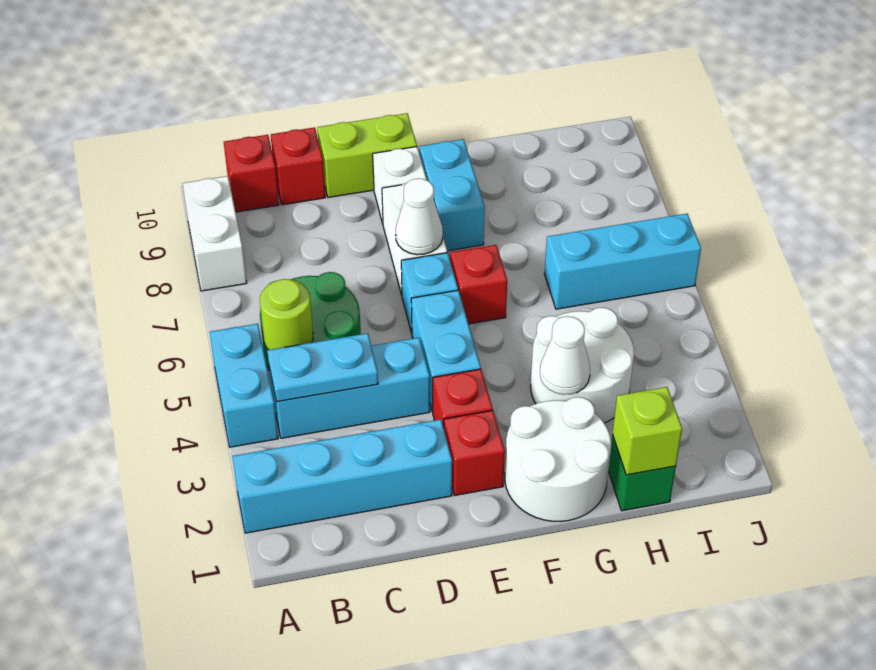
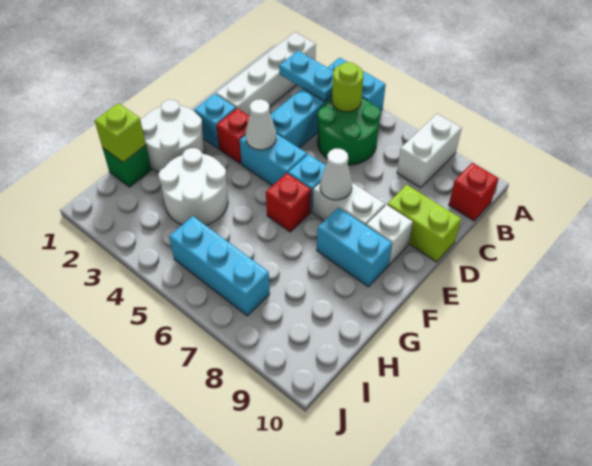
cyan brick A2:D2 level 1 -> white brick A2:D2 level 1
white brick A8:A9 level 1 -> white brick A8:B8 level 1
cyan plate B4:C4 level 2 -> cyan plate B3:B4 level 2
red brick C10 level 1 -> none
lime brick D10:E10 level 1 -> lime brick D9:D10 level 1
red brick E2 level 1 -> cyan brick E2 level 1
white cone G3 level 2 -> white cone E4 level 2
cyan brick H6:J6 level 1 -> cyan brick I5:I7 level 1

